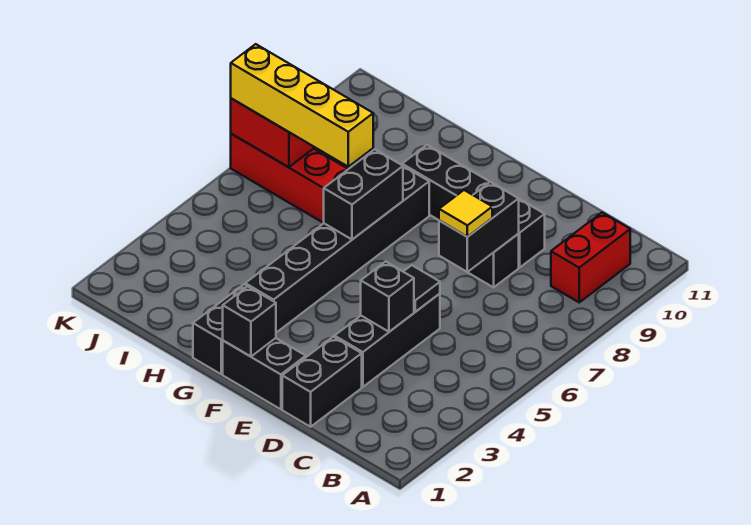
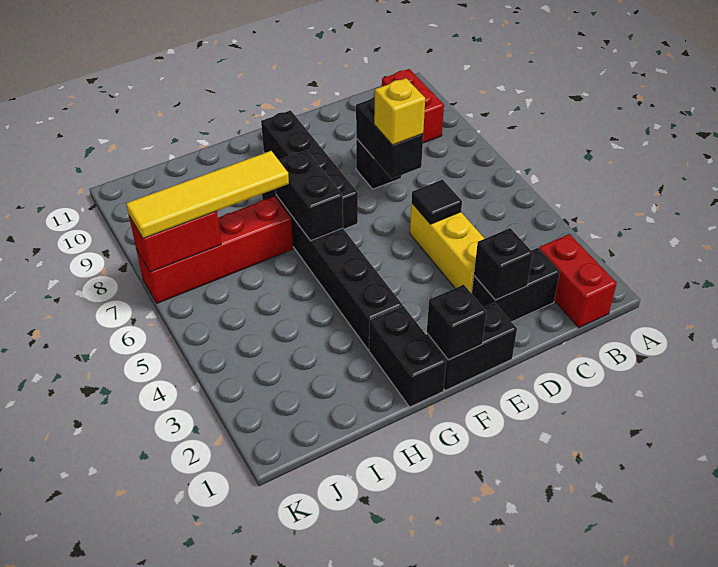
none -> red brick B1:B2 level 1
black brick D1:D2 level 1 -> black brick C2:D2 level 1
black brick D3:D5 level 1 -> yellow brick D3:D5 level 1
black brick D4 level 2 -> black brick D2 level 2
yellow tile D7 level 3 -> yellow brick D7 level 3
black brick D9:G9 level 1 -> black brick F7:F10 level 1
yellow brick H7:K7 level 3 -> yellow tile H7:K7 level 3

